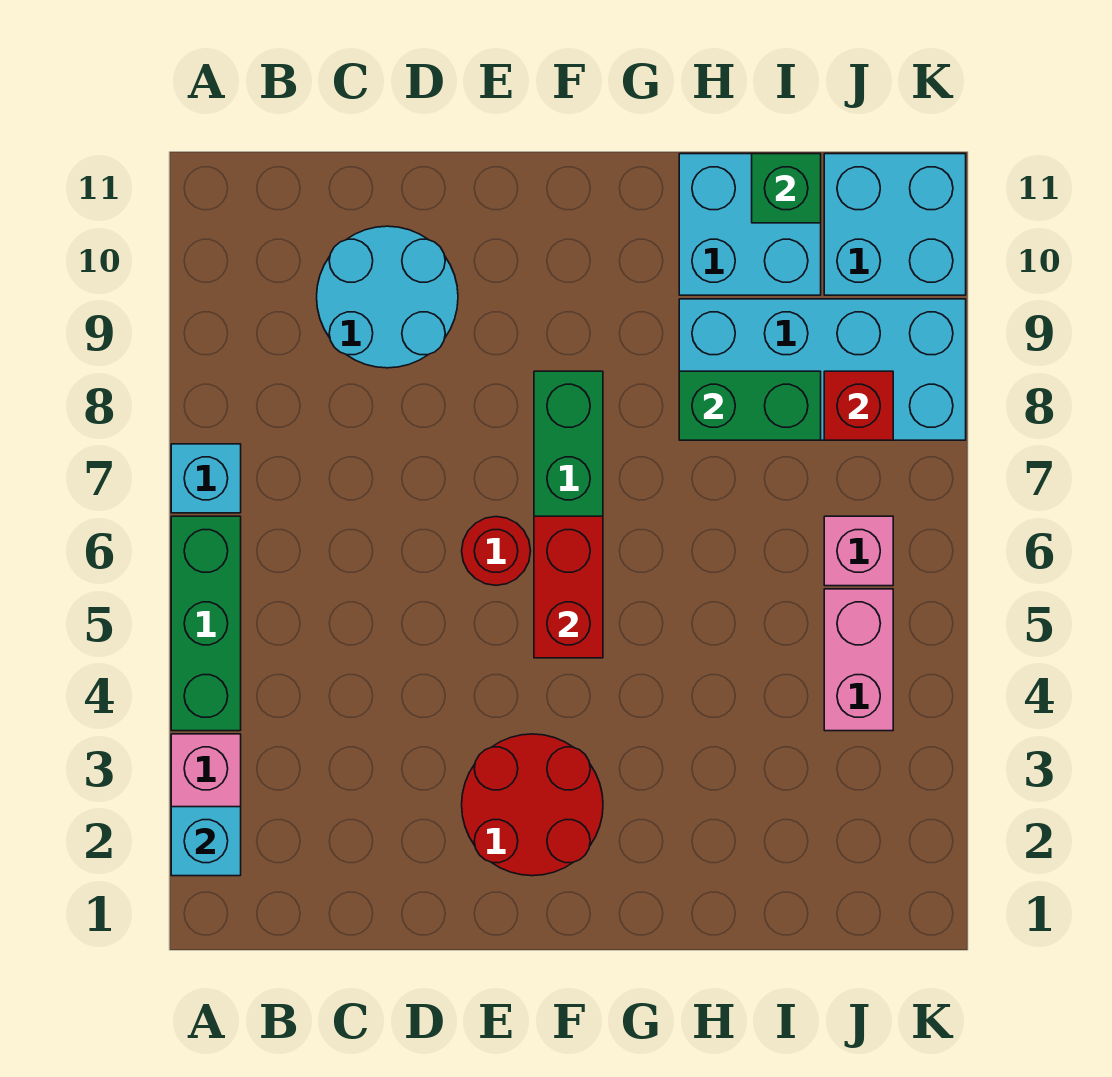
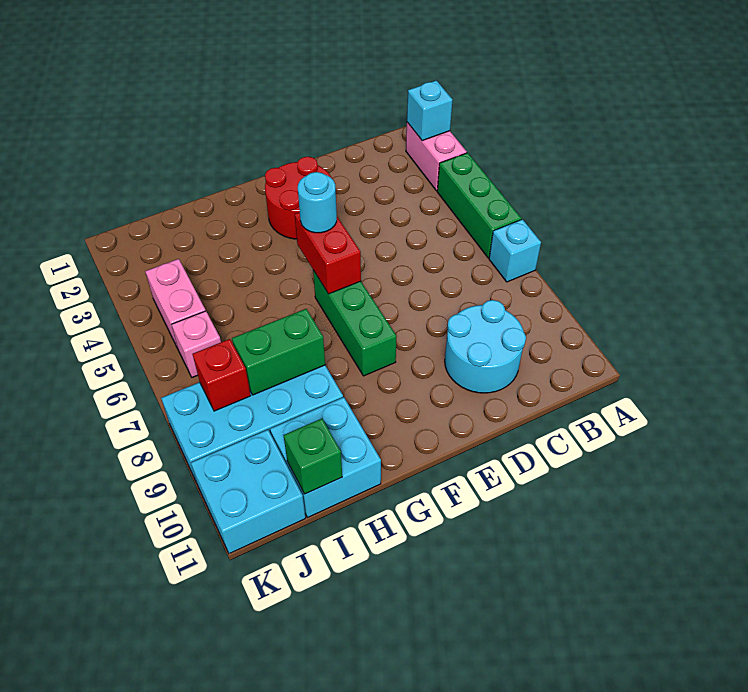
red round brick E6 level 1 -> none
none -> cyan round brick F5 level 3

